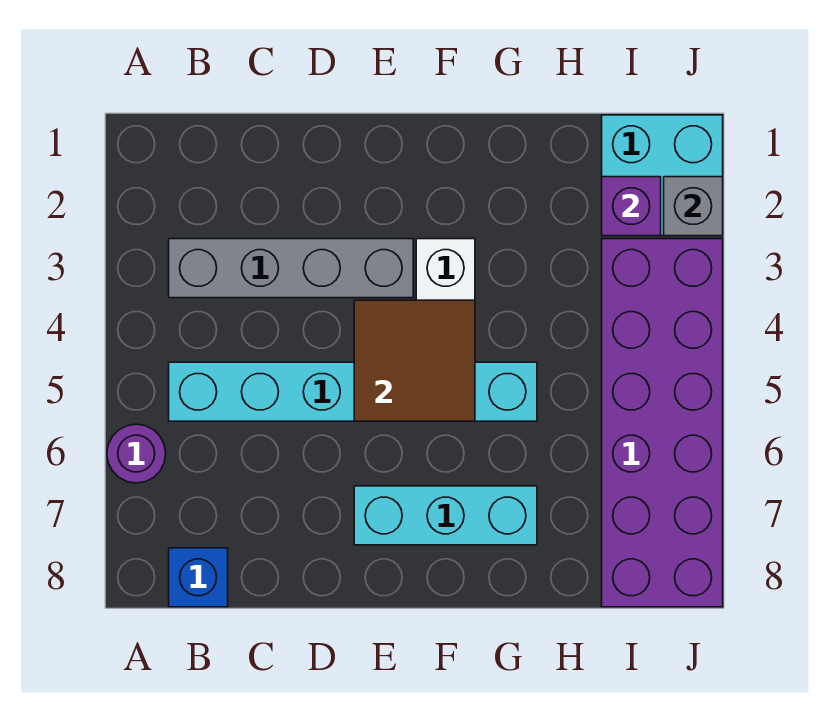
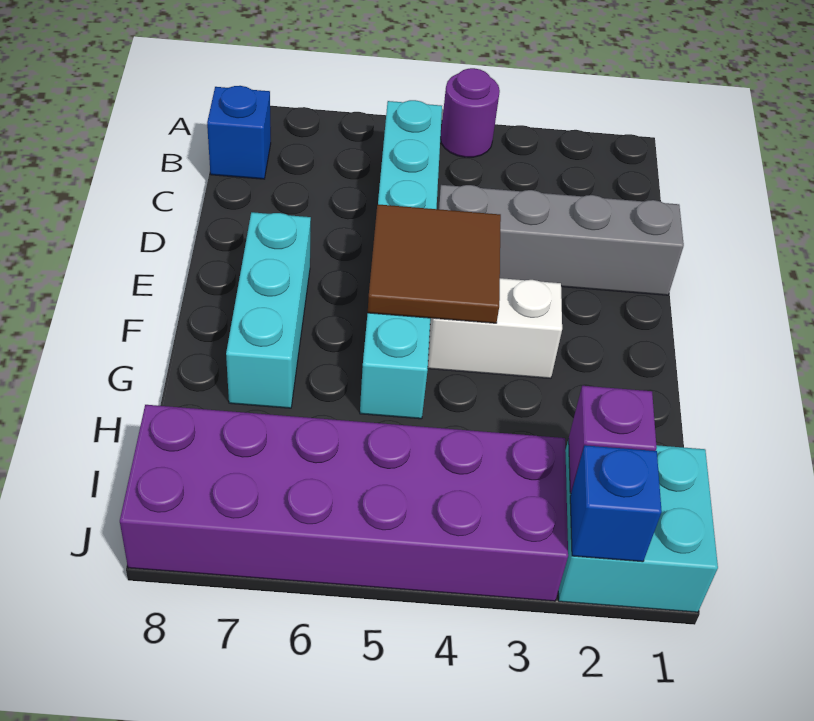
purple round brick A6 level 1 -> purple round brick A4 level 1
grey brick B3:E3 level 1 -> grey brick D1:D4 level 1
grey brick J2 level 2 -> blue brick J2 level 2

